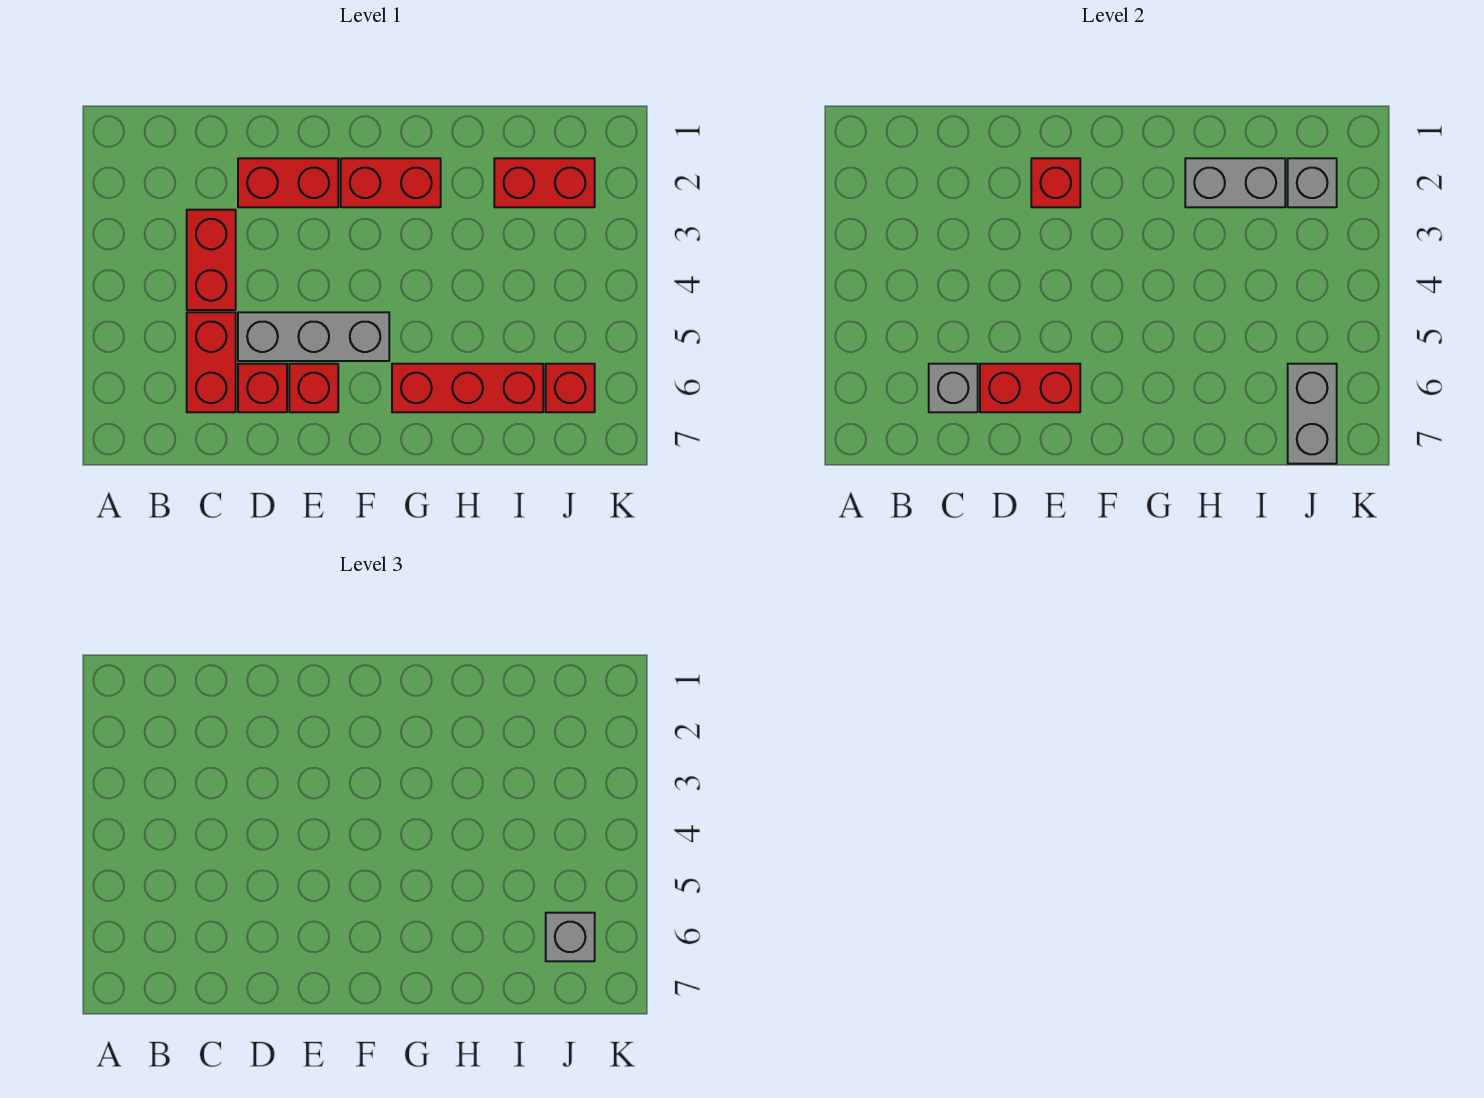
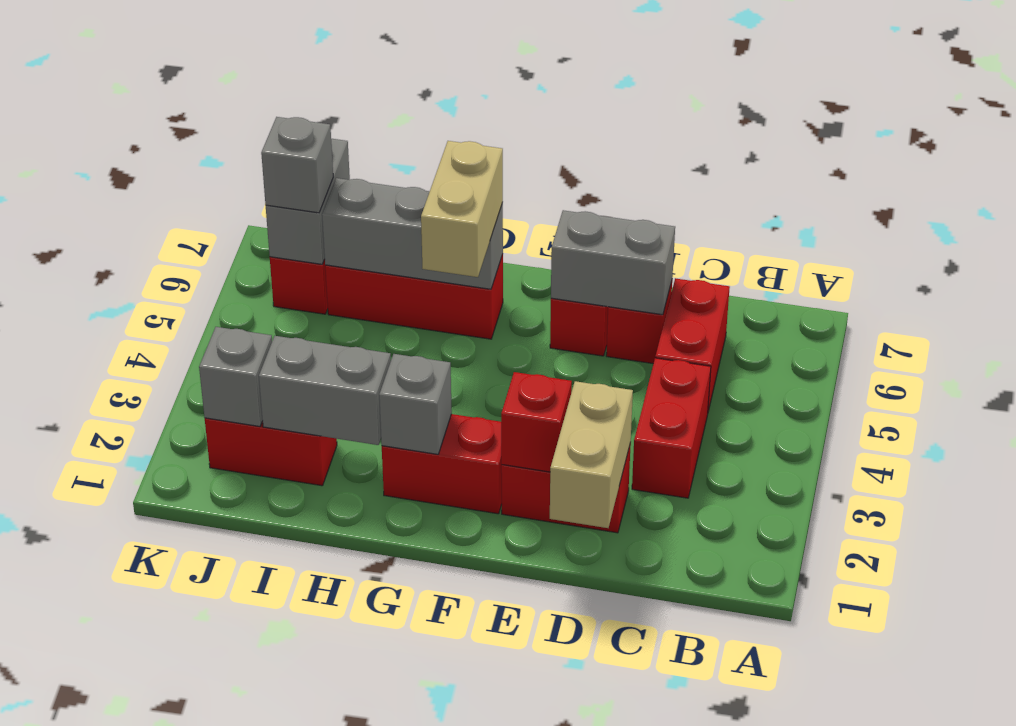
grey brick C6 level 2 -> grey brick G2 level 2
none -> tan brick D1:D2 level 2
grey brick D5:F5 level 1 -> grey brick G6:I6 level 2
red brick D6:E6 level 2 -> grey brick D6:E6 level 2
none -> tan brick G5:G6 level 3

